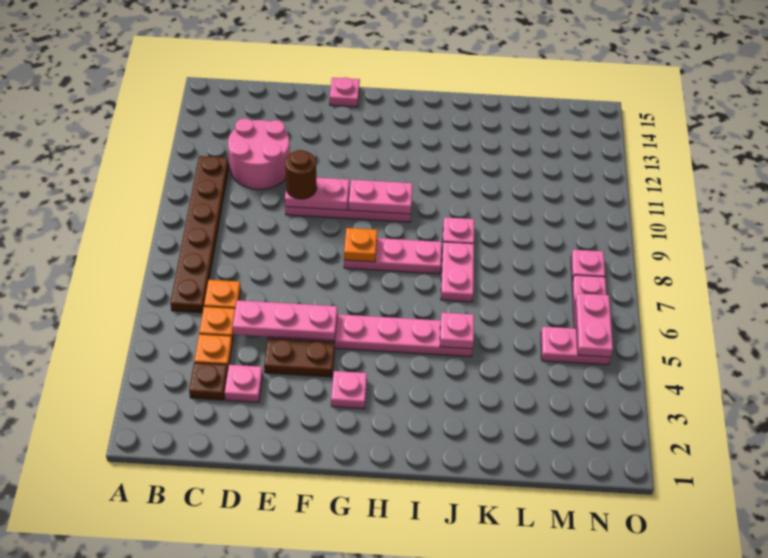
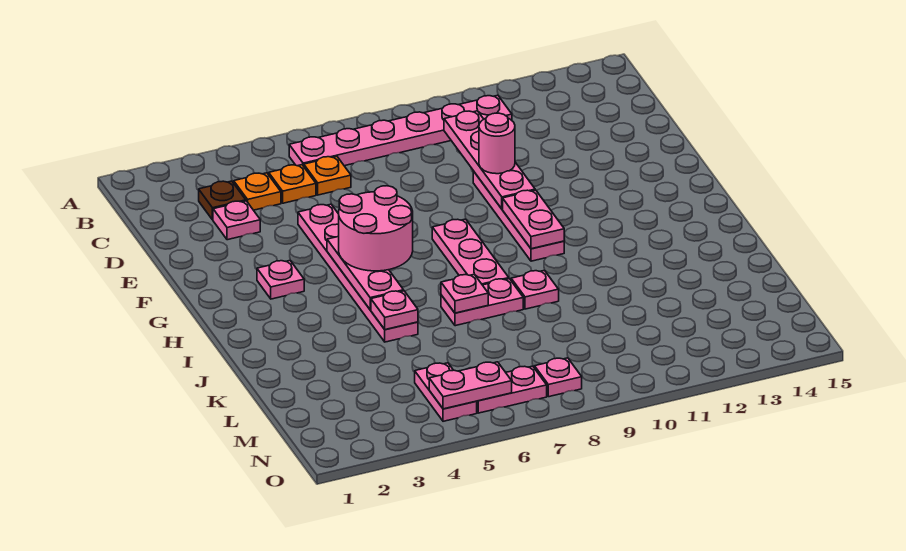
brown plate B6:B11 level 1 -> pink plate B6:B11 level 1
pink round brick C11:D12 level 1 -> pink round brick G5:H6 level 3
pink plate D5:F5 level 2 -> pink plate G5:I5 level 2
brown plate E4:F4 level 1 -> none
pink plate E10:F10 level 2 -> pink plate C10:F10 level 2
brown round brick E10 level 3 -> pink round brick E10 level 3
pink plate F15 level 1 -> pink plate J7 level 2
orange plate G8 level 2 -> none

